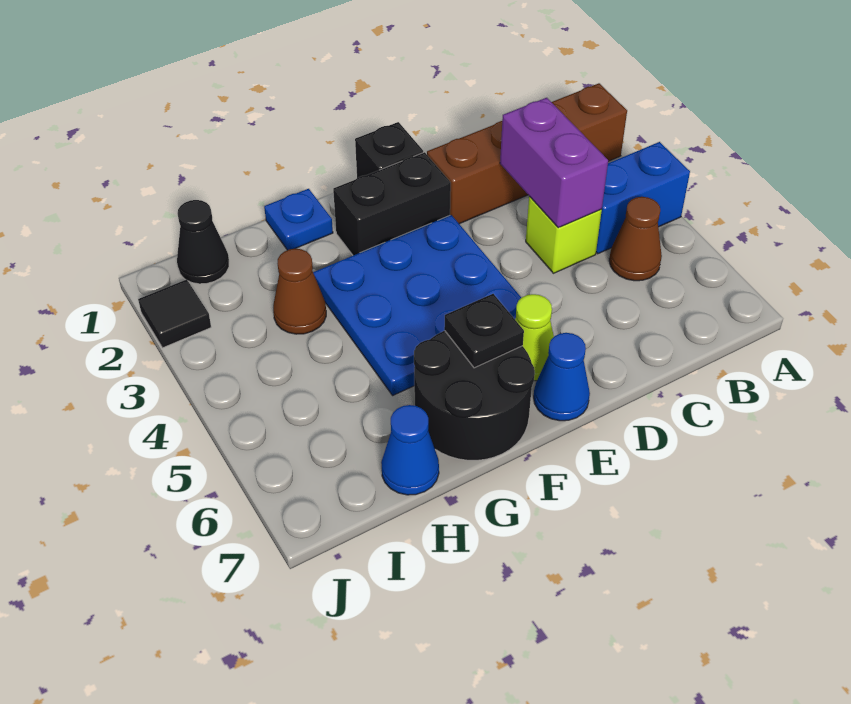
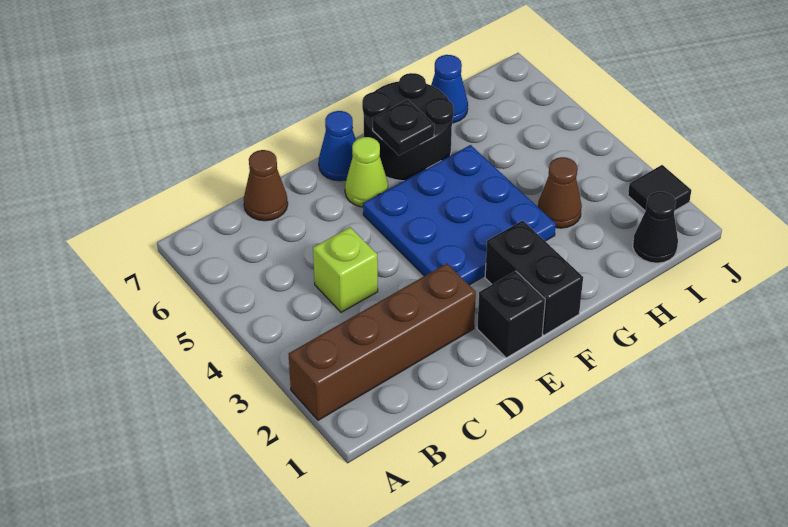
blue brick A4:B4 level 1 -> none
brown cone B5 level 1 -> brown cone C7 level 1
purple brick C3:C4 level 2 -> none
black brick E2:F2 level 1 -> black brick F1:F2 level 1
blue plate G1 level 1 -> none

